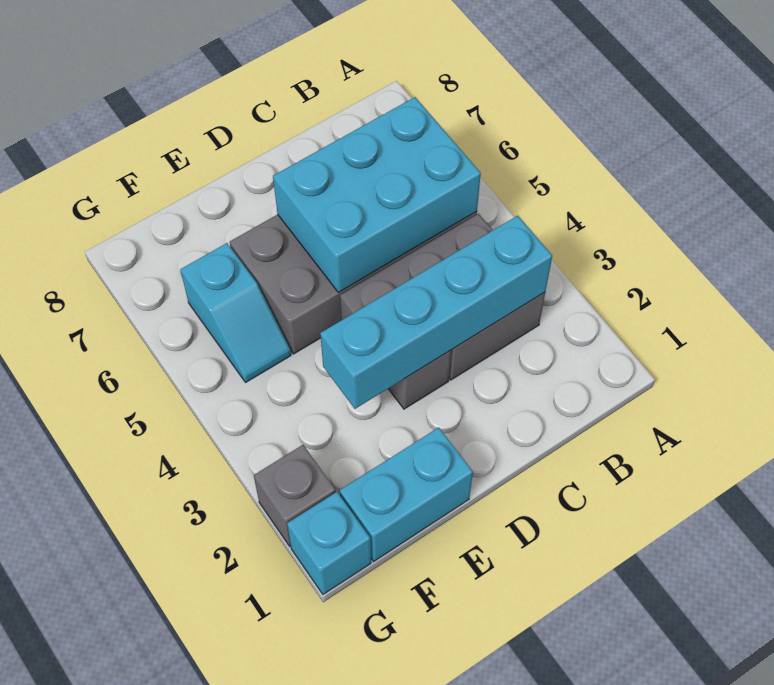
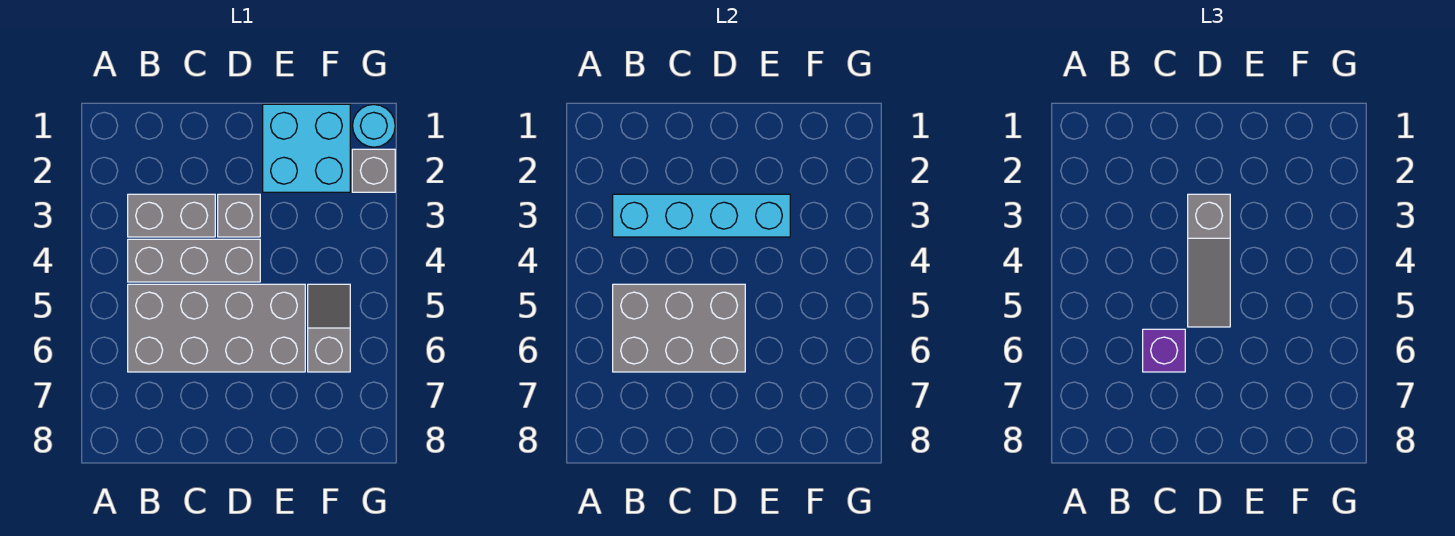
cyan brick B5:D6 level 2 -> grey brick B5:D6 level 2
none -> purple brick C6 level 3
none -> grey slope D3:D5 level 3 top 3
cyan brick E1:F1 level 1 -> cyan brick E1:F2 level 1
cyan slope F5:F6 level 1 top 6 -> grey slope F5:F6 level 1 top 6
cyan brick G1 level 1 -> cyan round brick G1 level 1

